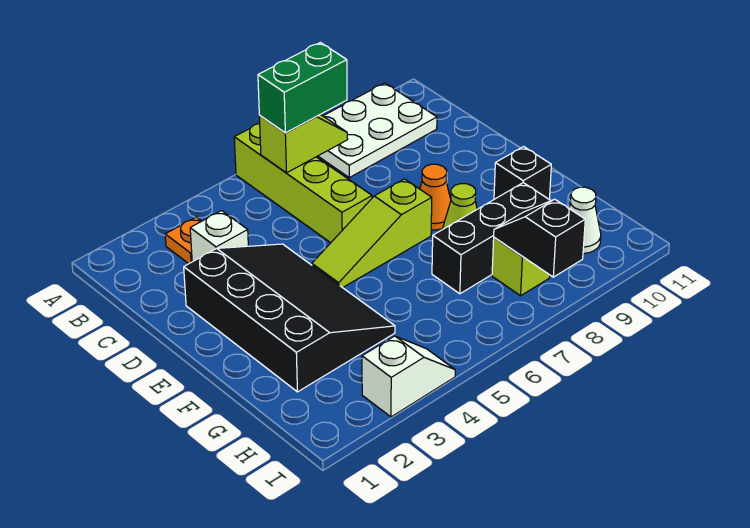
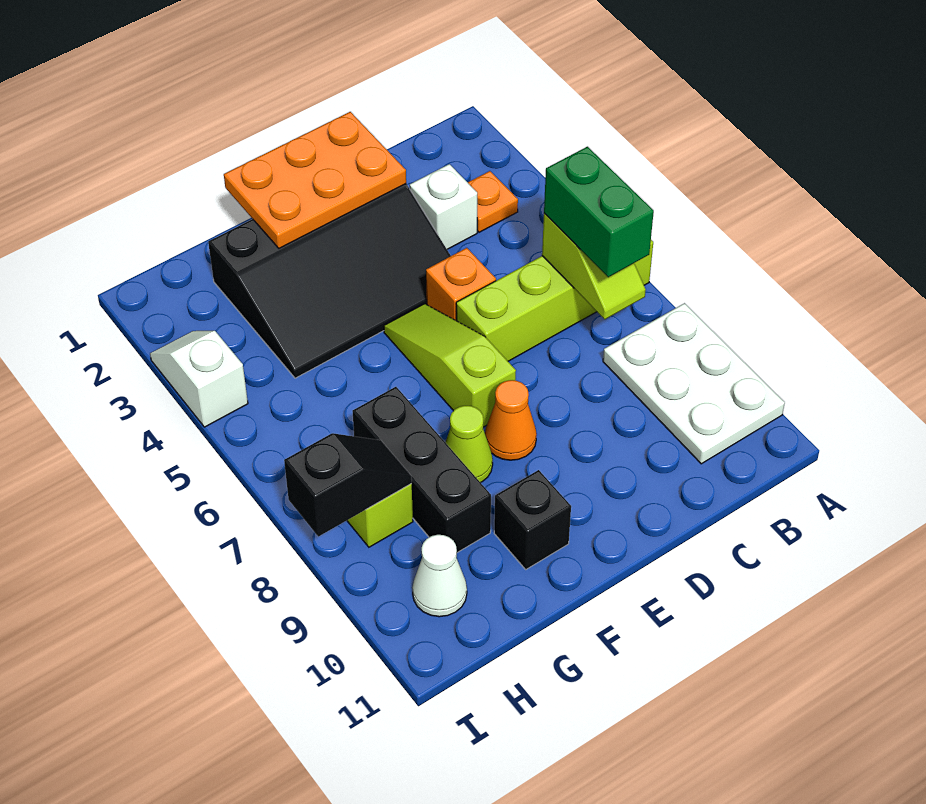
none -> orange plate D1:F2 level 2
none -> orange brick D5 level 1
white slope I3:I4 level 1 top 3 -> white slope I3:I4 level 1 top 4

